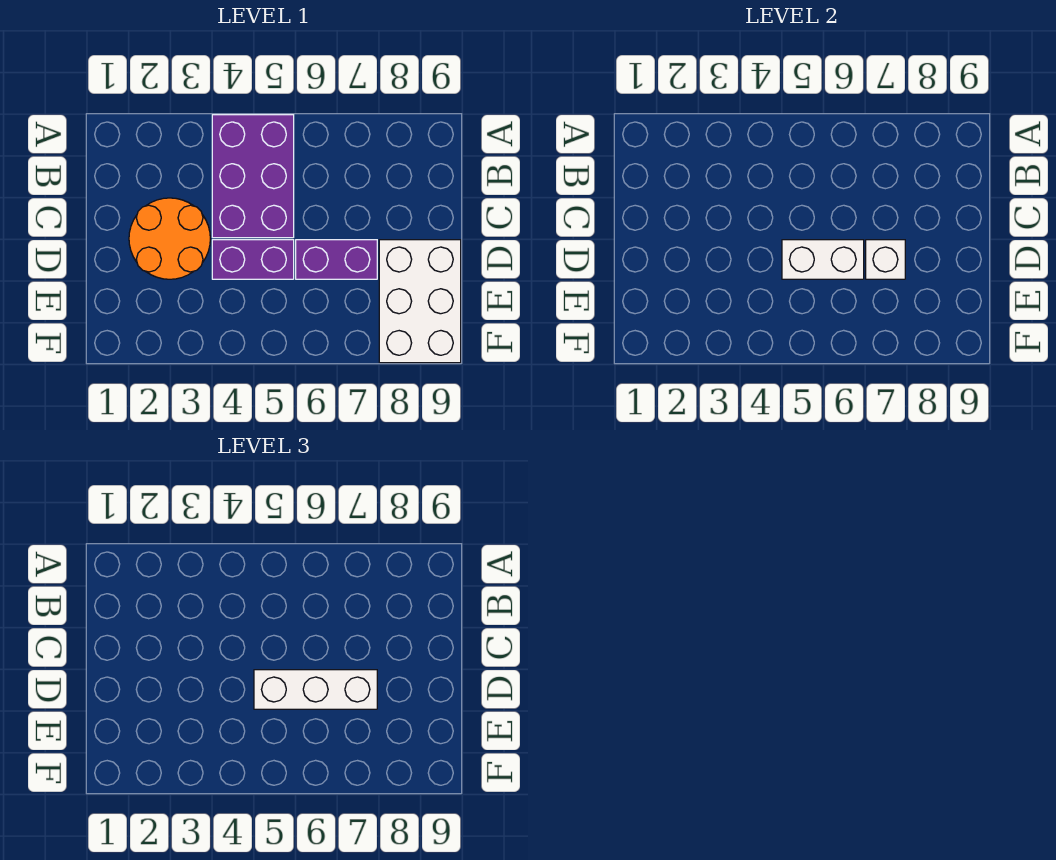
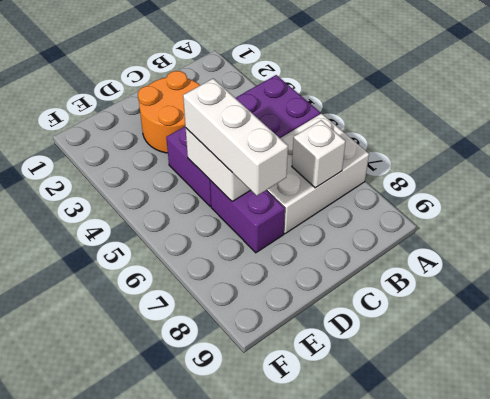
white brick D7 level 2 -> white brick B7 level 2
white brick D8:F9 level 1 -> white brick A6:C7 level 1

